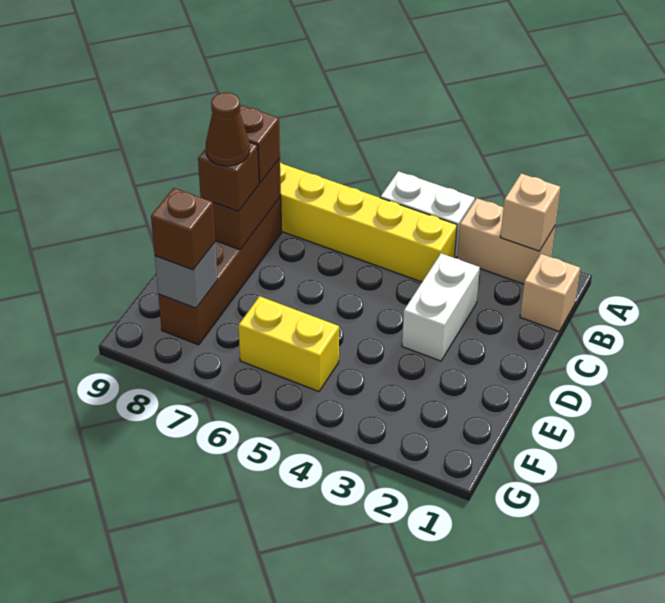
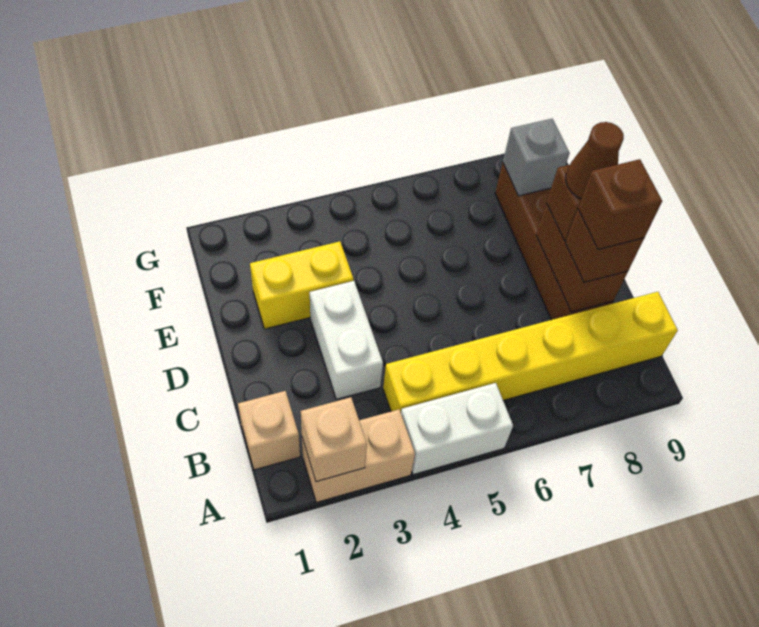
yellow brick F5:F6 level 1 -> yellow brick E2:E3 level 1
brown brick F8 level 3 -> brown brick C8 level 4

